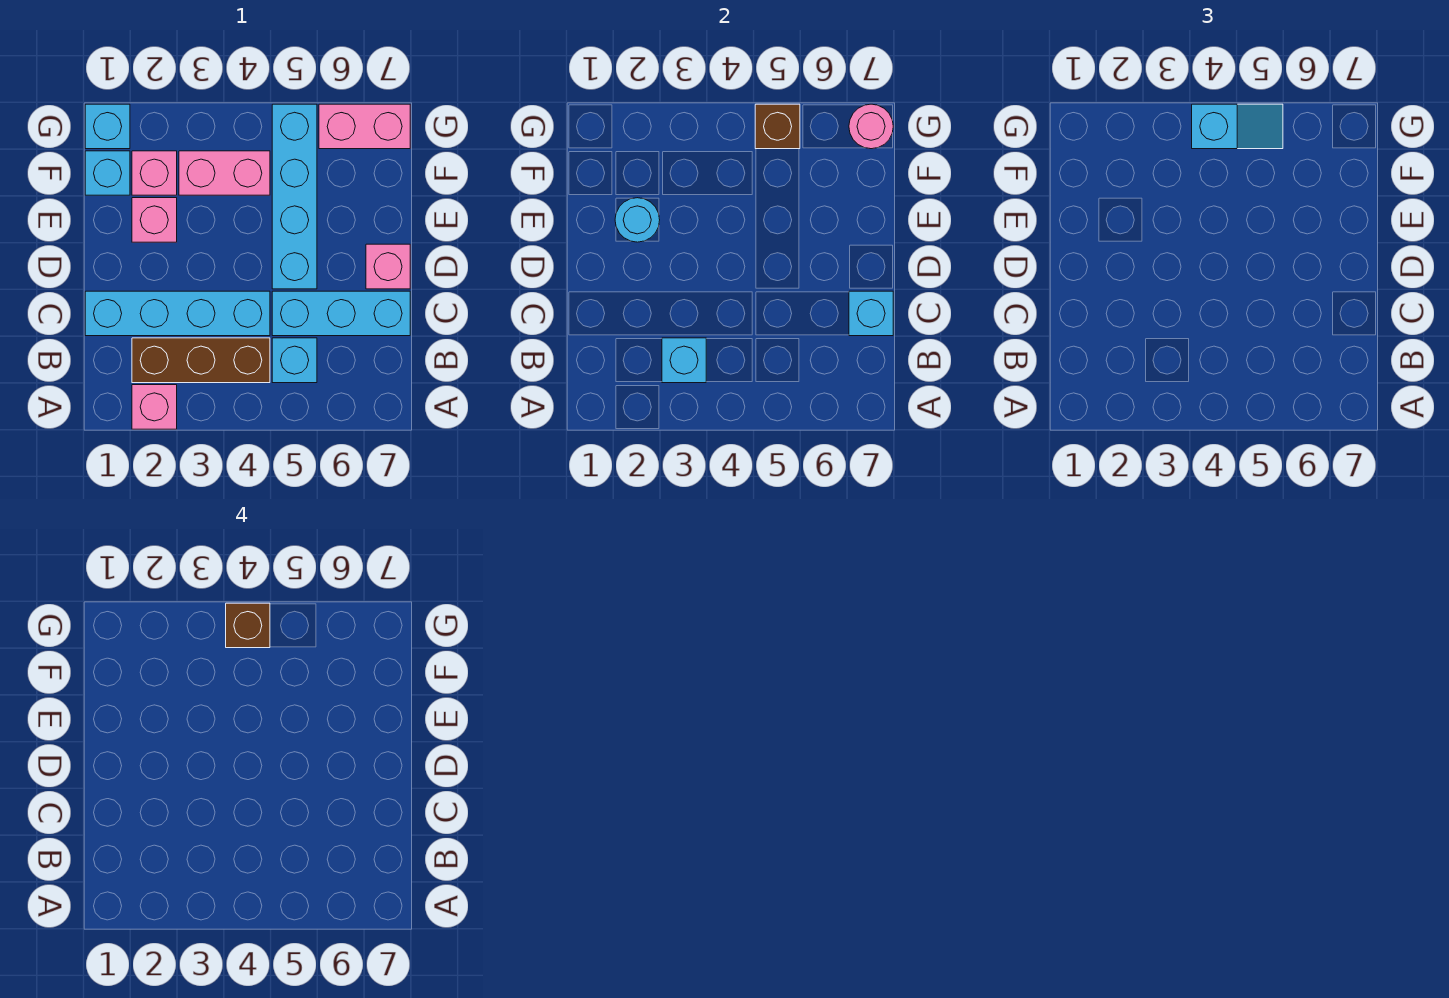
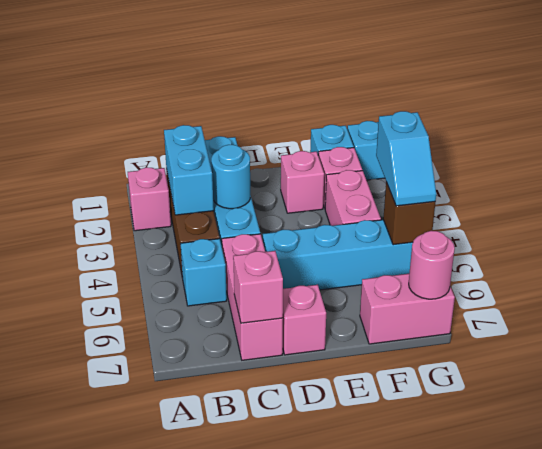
cyan brick B3 level 2 -> cyan brick B2:B3 level 2
cyan brick C5:C7 level 1 -> pink brick C5:C7 level 1
cyan brick C7 level 2 -> pink brick C7 level 2
cyan round brick E2 level 2 -> cyan round brick C3 level 2
brown brick G4 level 4 -> none
pink brick G6:G7 level 1 -> pink brick F7:G7 level 1

